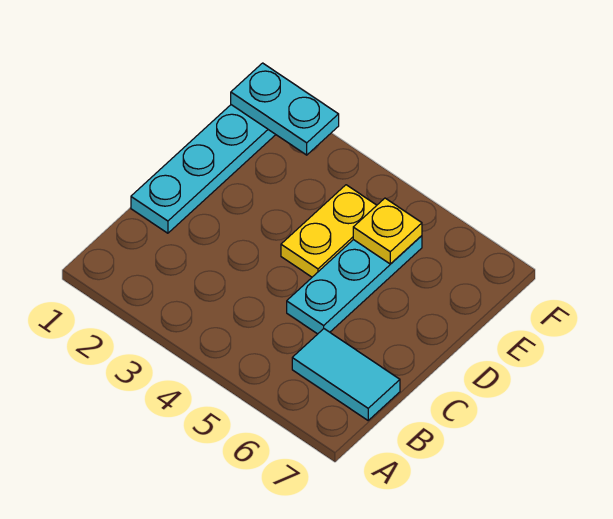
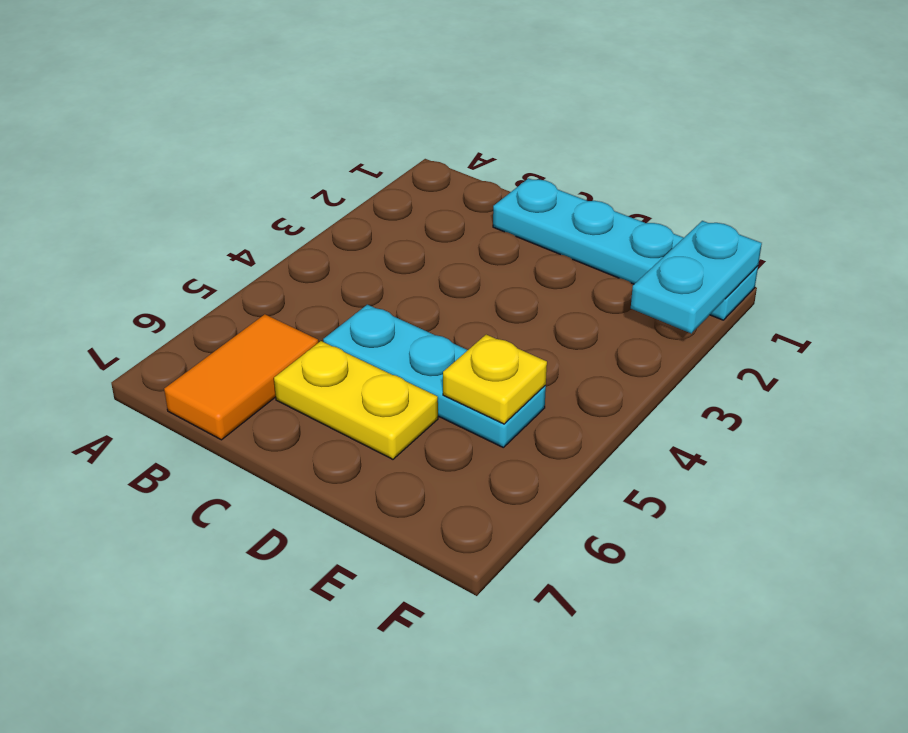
cyan tile B6:B7 level 1 -> orange tile B6:B7 level 1
yellow plate D4:E4 level 1 -> yellow plate C6:D6 level 1

